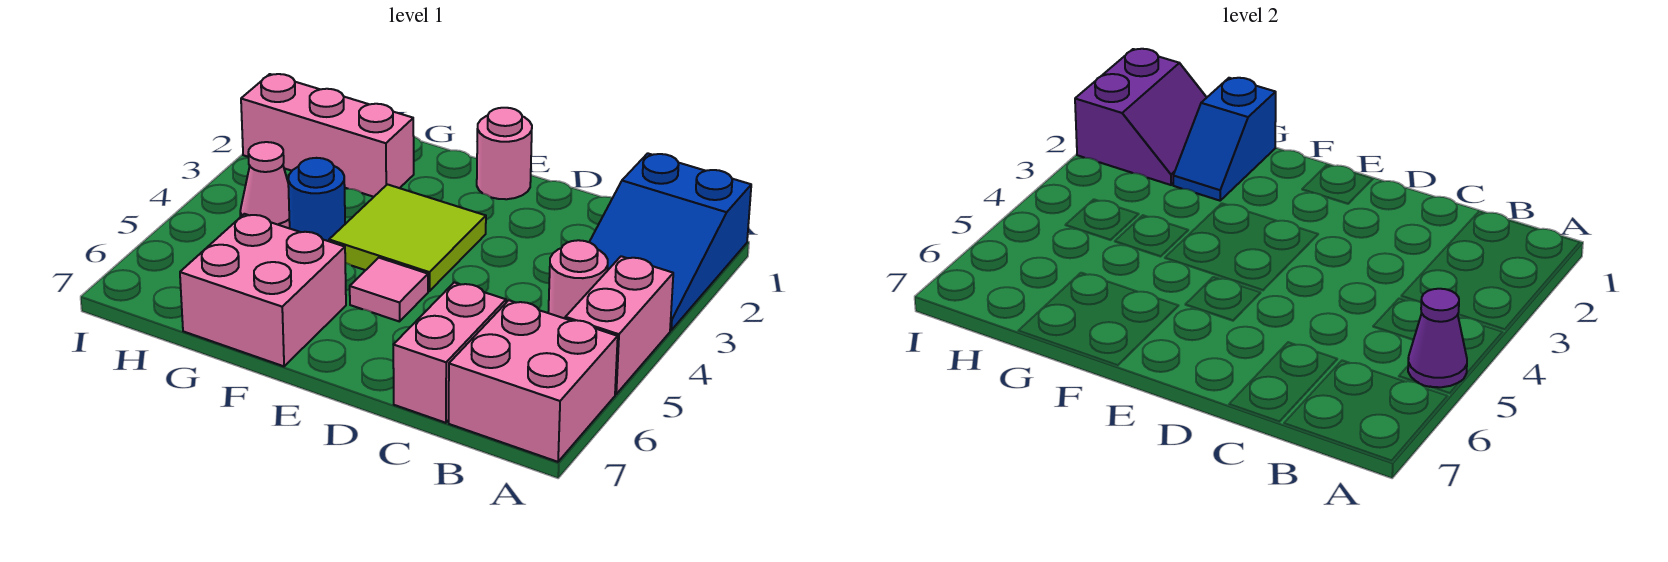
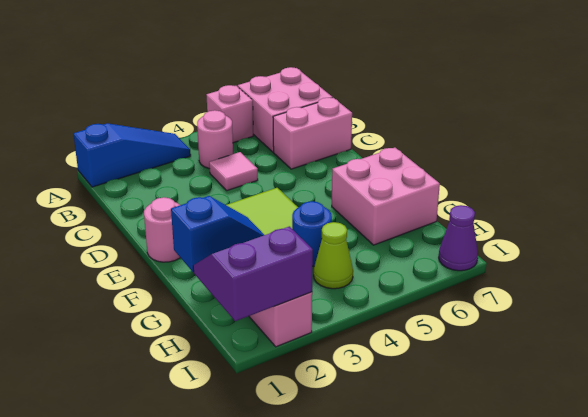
blue slope A1:B3 level 1 top 1 -> blue slope A1:A3 level 1 top 1
pink brick A4:A5 level 1 -> pink brick A5 level 1
purple cone A5 level 2 -> purple cone I7 level 1
pink tile E5 level 1 -> pink tile C4 level 1
pink cone H4 level 1 -> lime cone H4 level 1

